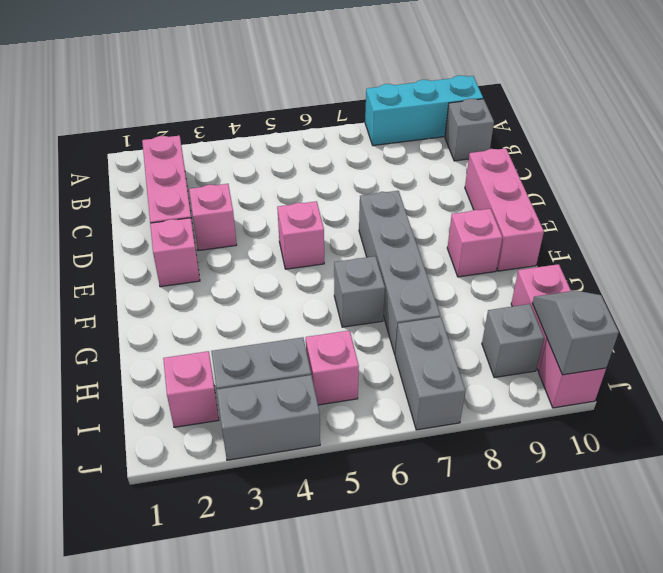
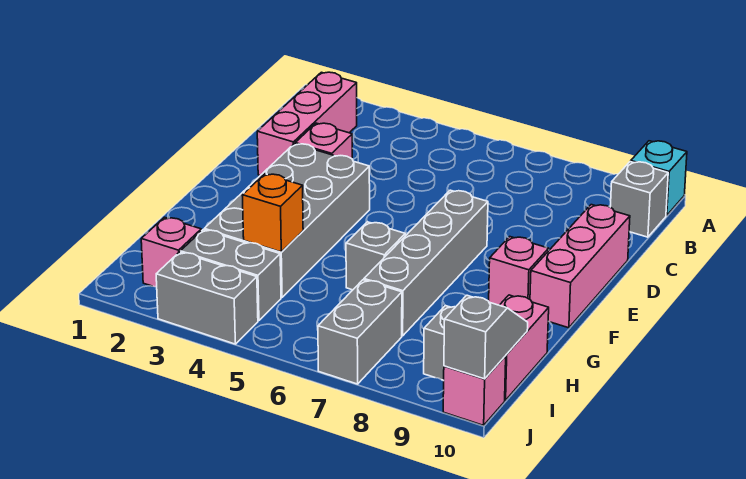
cyan brick A8:A10 level 1 -> cyan brick A10 level 1
pink brick E2 level 1 -> none
none -> grey brick E3:H4 level 1
pink brick E5 level 1 -> none
none -> orange brick H4 level 2
pink brick I5 level 1 -> none

